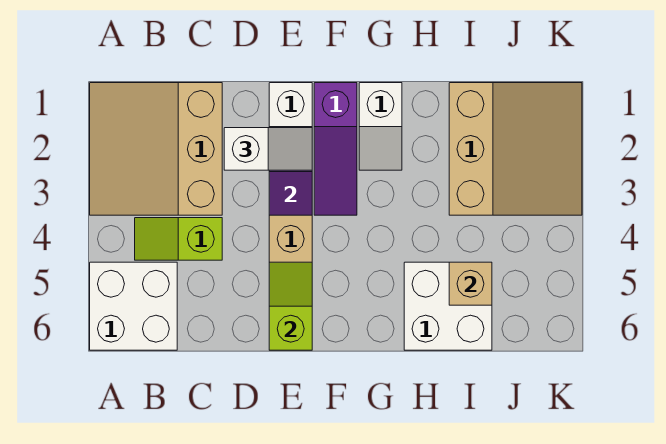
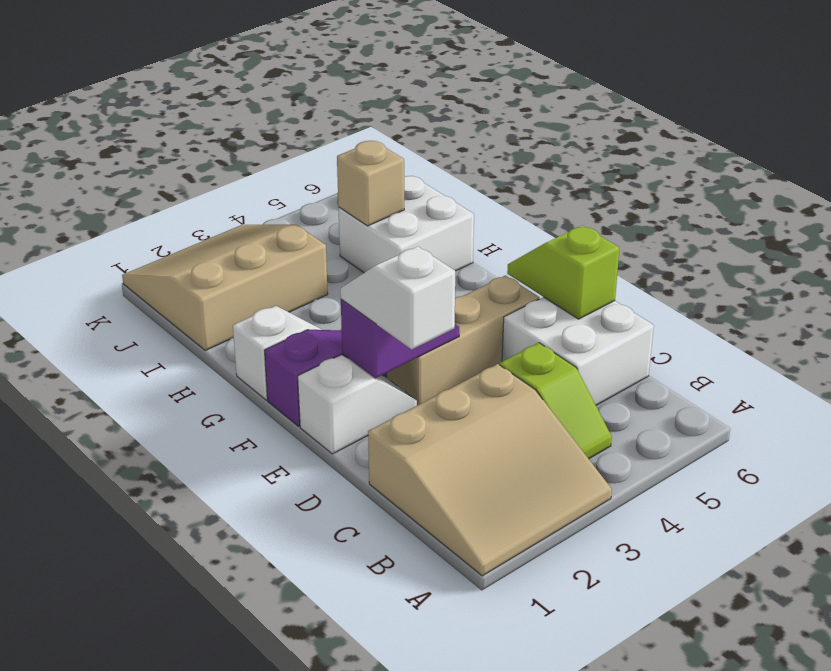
white brick A5:B6 level 1 -> white brick C5:D6 level 1
lime slope E5:E6 level 2 top 6 -> lime slope D6:E6 level 2 top D

